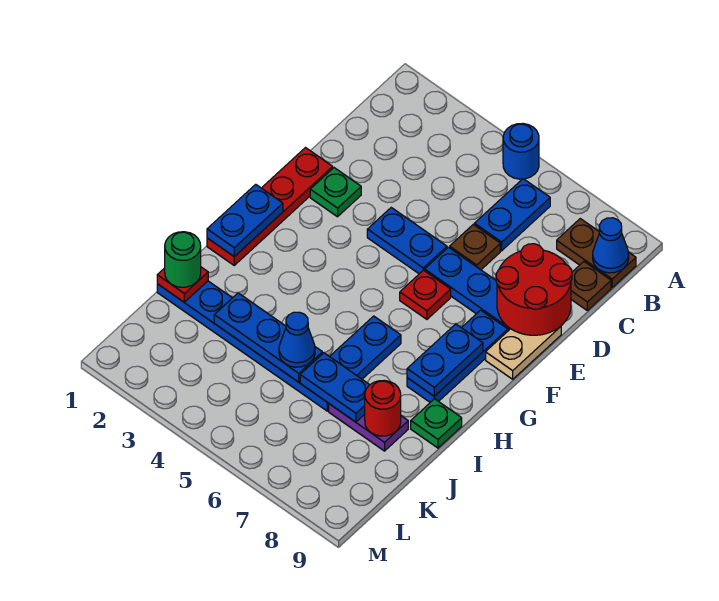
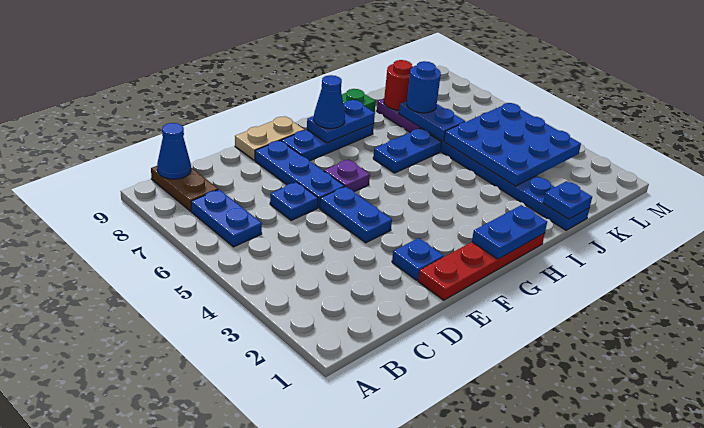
blue round brick A5 level 1 -> blue round brick J7 level 3
blue plate B6:C6 level 1 -> blue plate B6:B7 level 1
brown plate C9 level 1 -> none
brown plate D6 level 1 -> blue plate D6 level 1
red round brick D8:E9 level 2 -> none
green plate E2 level 1 -> blue plate E2 level 1
red plate F6 level 1 -> purple plate F6 level 1
red plate J1 level 2 -> blue plate J1 level 2
green round brick J1 level 3 -> none
blue plate J3:J5 level 2 -> blue plate J3:L5 level 2
blue cone J5 level 3 -> blue cone G8 level 3

